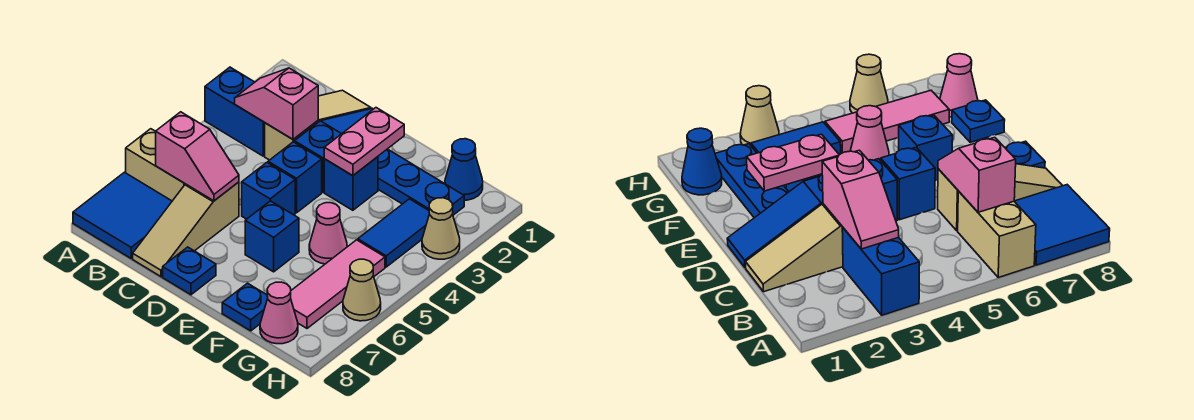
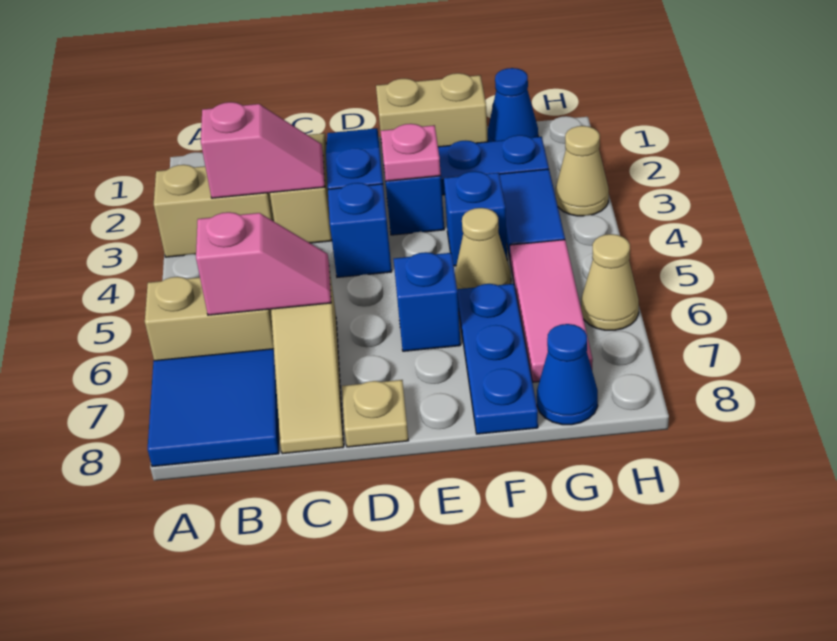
blue brick A3:B3 level 1 -> tan brick A3:B3 level 1
pink slope B3:C3 level 2 top C -> pink slope B3:C3 level 2 top B
blue brick D5 level 1 -> blue brick F4 level 1
blue plate D8 level 1 -> tan plate D8 level 1
none -> tan brick E1:F1 level 1
pink plate E2:E3 level 2 -> pink plate E3 level 2
pink cone F5 level 1 -> tan cone F5 level 1
blue plate F8 level 1 -> blue plate F6:F8 level 1
pink cone G8 level 1 -> blue cone G8 level 1

